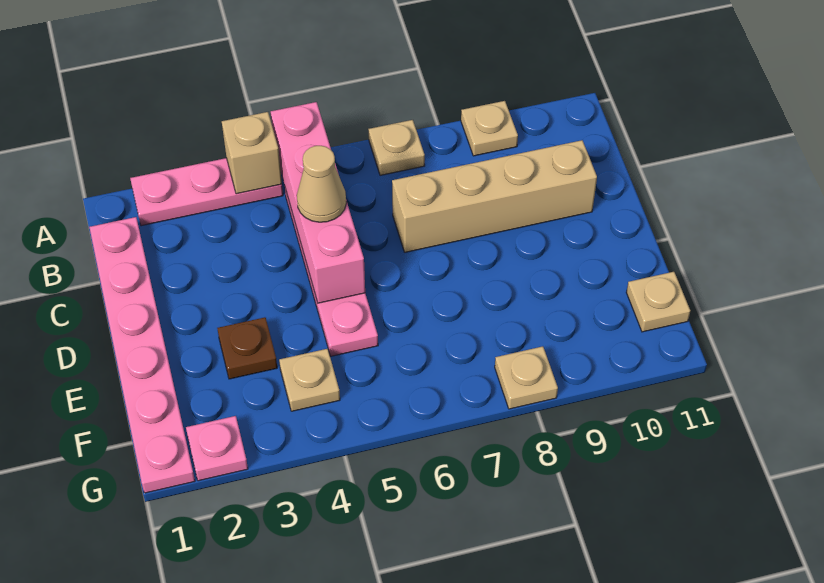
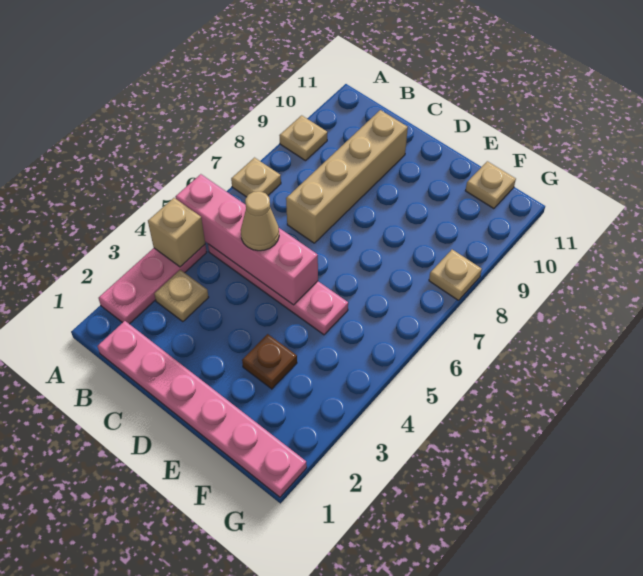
tan plate F4 level 1 -> tan plate B3 level 1
pink plate G2 level 1 -> none

